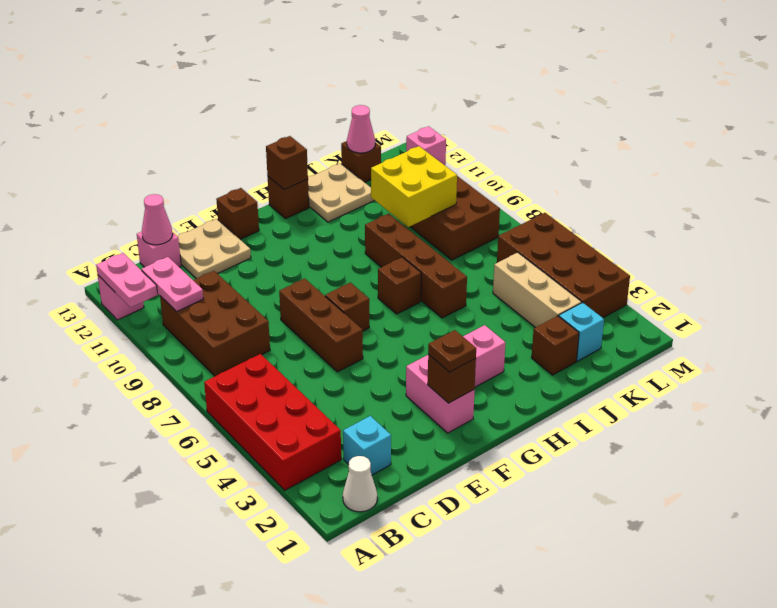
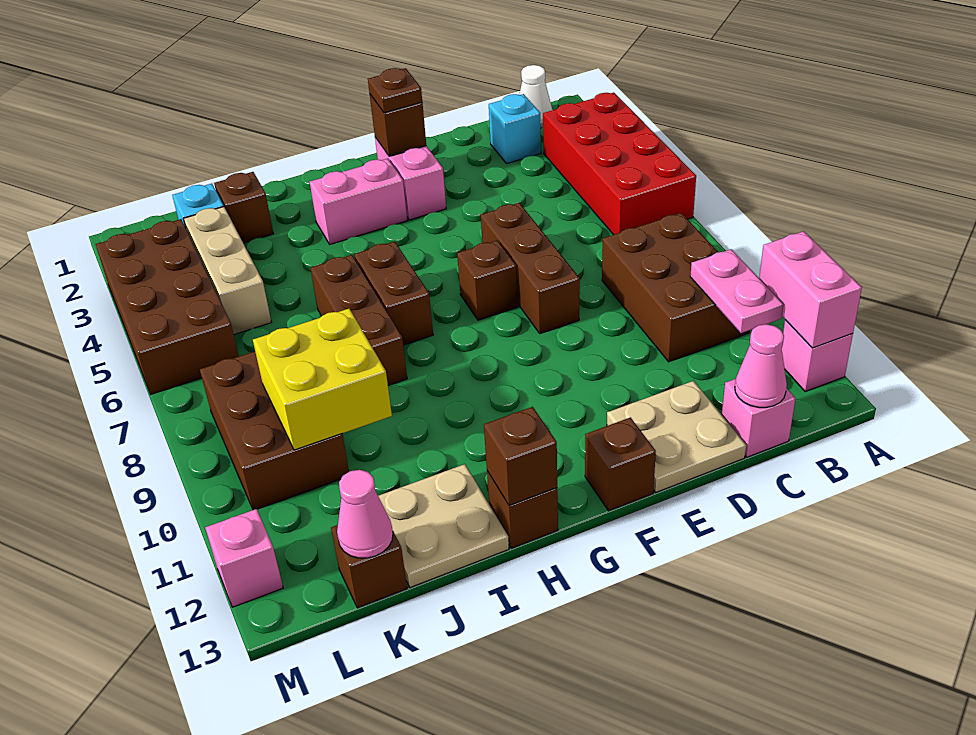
pink plate A11:A12 level 2 -> pink brick A11:A12 level 2
brown brick H7 level 1 -> brown brick H6:H7 level 1
brown brick I6:I9 level 1 -> brown brick I6:I8 level 1

